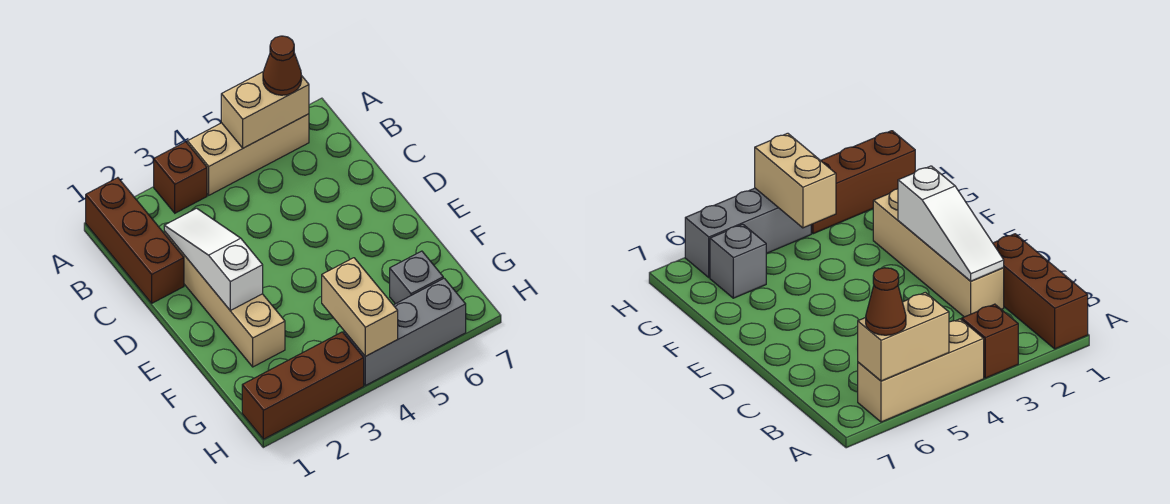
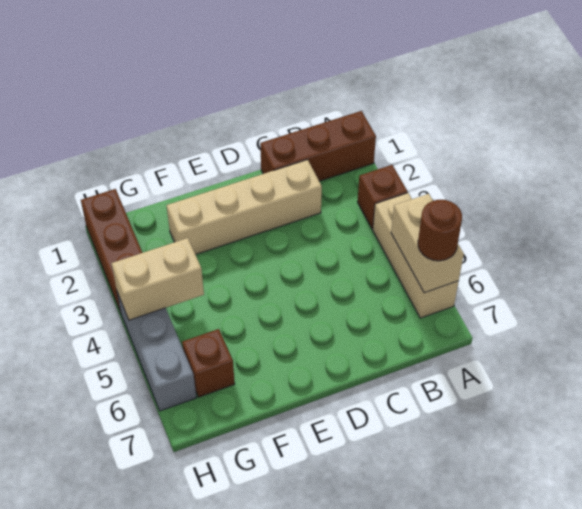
brown cone A6 level 3 -> brown round brick A6 level 3
white slope C2:E2 level 2 top E -> none
grey brick G6 level 1 -> brown brick G6 level 1

